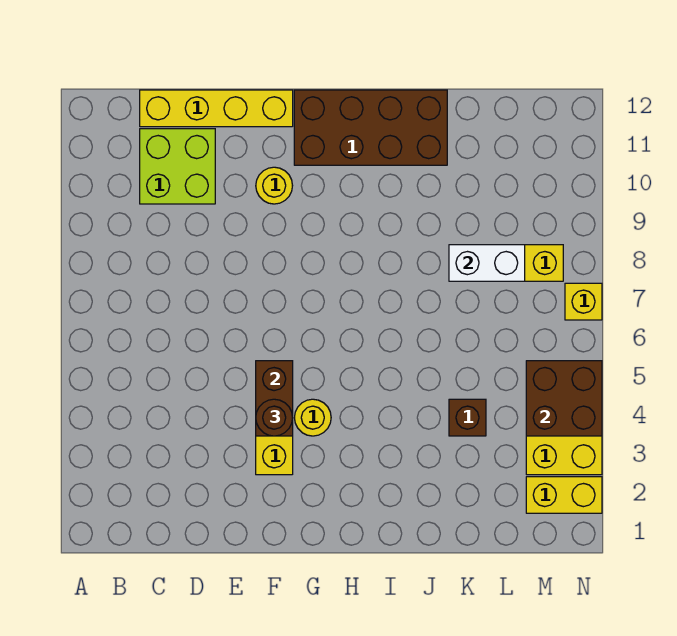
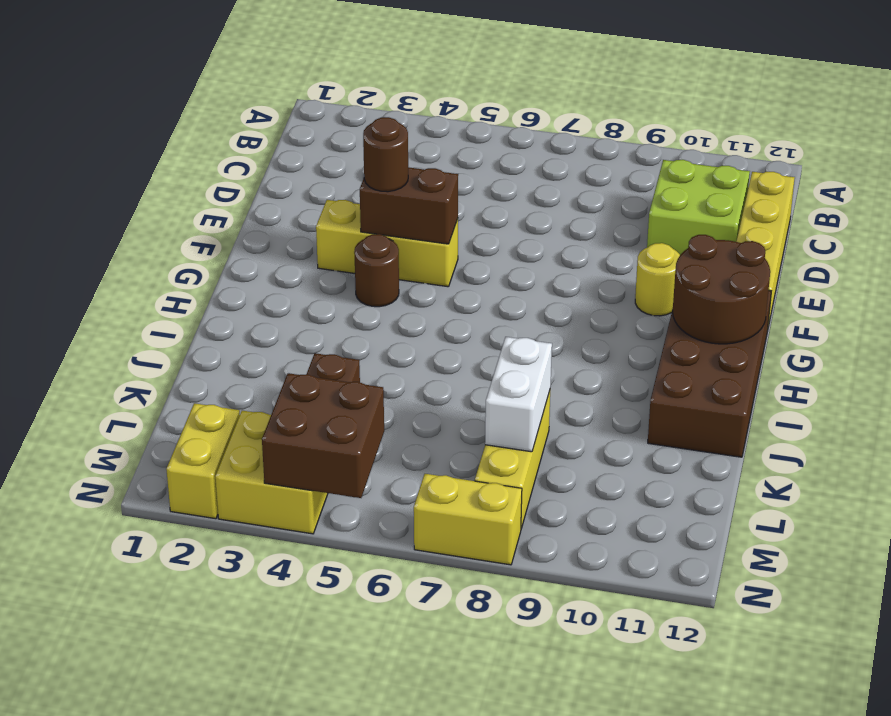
yellow round brick G4 level 1 -> brown round brick G4 level 1
none -> brown round brick G11:H12 level 2
yellow brick N7 level 1 -> yellow brick N7:N8 level 1

